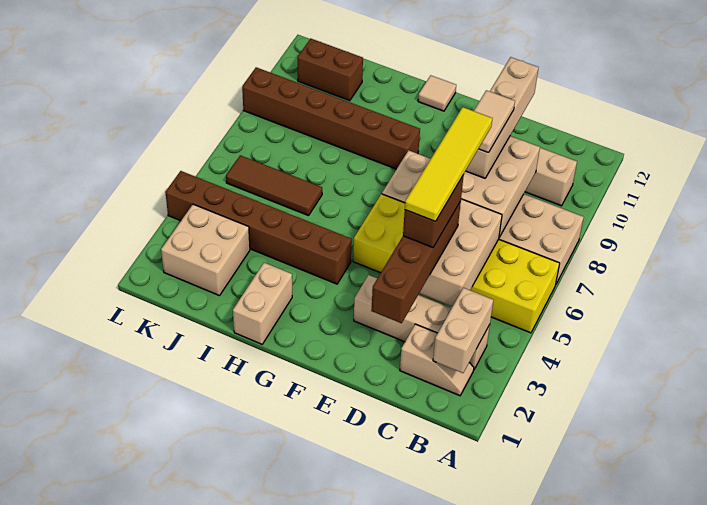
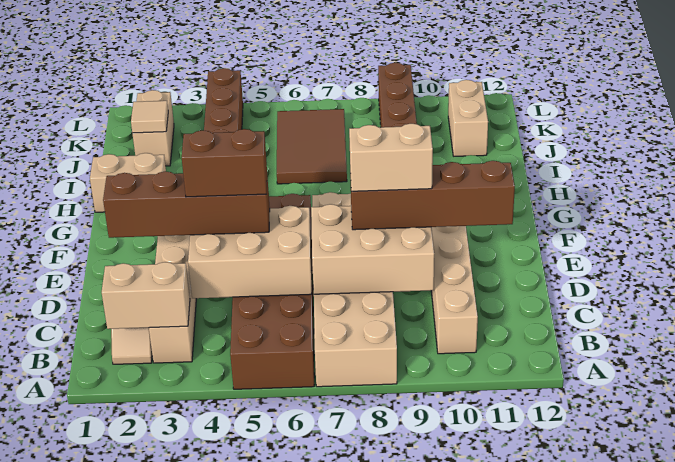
yellow brick A5:F6 level 1 -> brown brick A5:F6 level 1
yellow tile D4:D7 level 5 -> none
tan brick D8:D11 level 3 -> brown brick D8:D11 level 3
tan tile D8:D9 level 4 -> tan brick D8:D9 level 4
tan tile G12 level 1 -> tan tile J2 level 2
brown tile I6:K6 level 1 -> brown tile I6:K7 level 1
tan brick J2:K3 level 1 -> tan brick J2:K2 level 1
brown brick J11:K11 level 1 -> tan brick J11:K11 level 1

